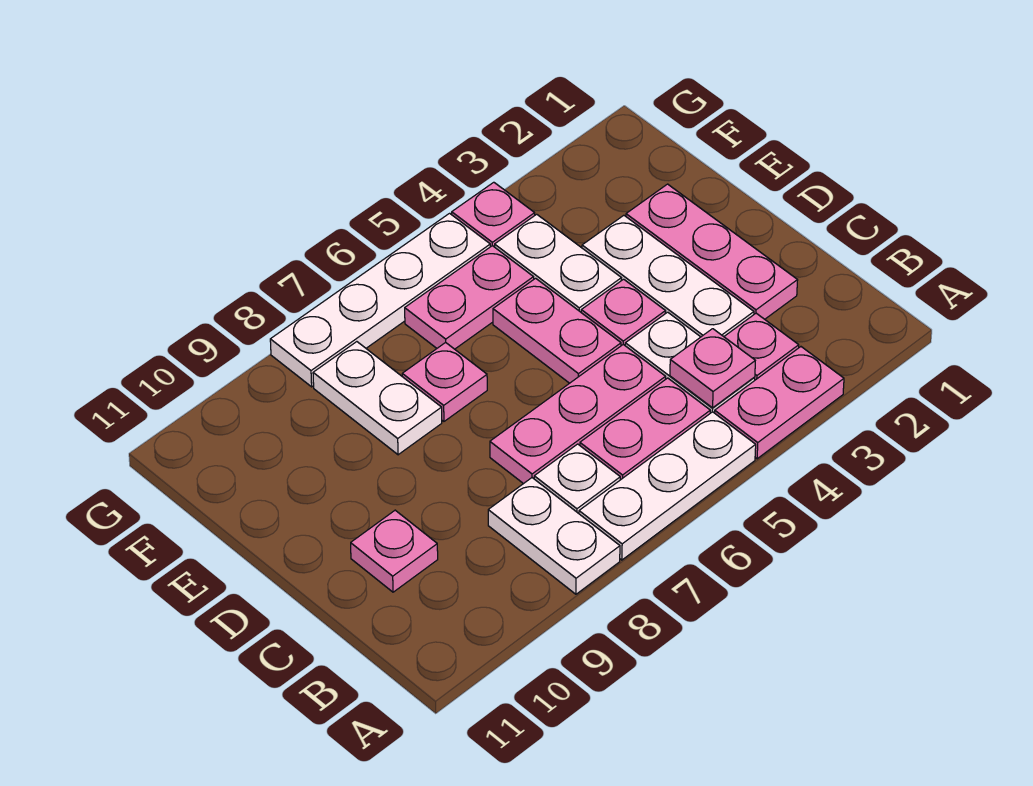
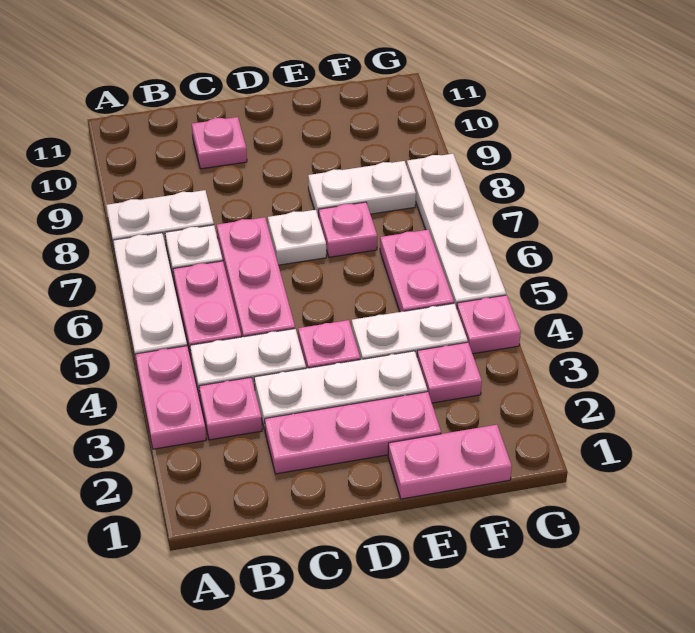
pink plate B4 level 2 -> pink plate F3 level 1
pink plate D5:E5 level 1 -> pink plate E1:F1 level 1
none -> white plate D7 level 1

